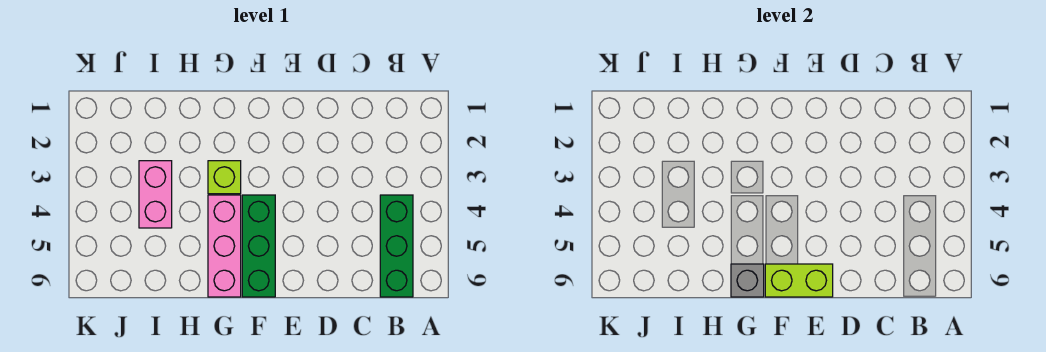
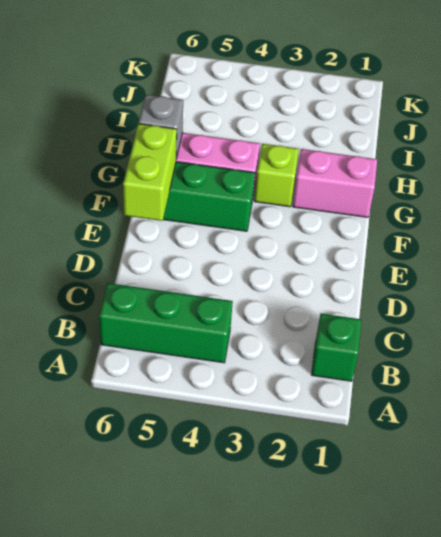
none -> green brick B1 level 1
pink brick I3:I4 level 1 -> pink brick G1:G2 level 1

